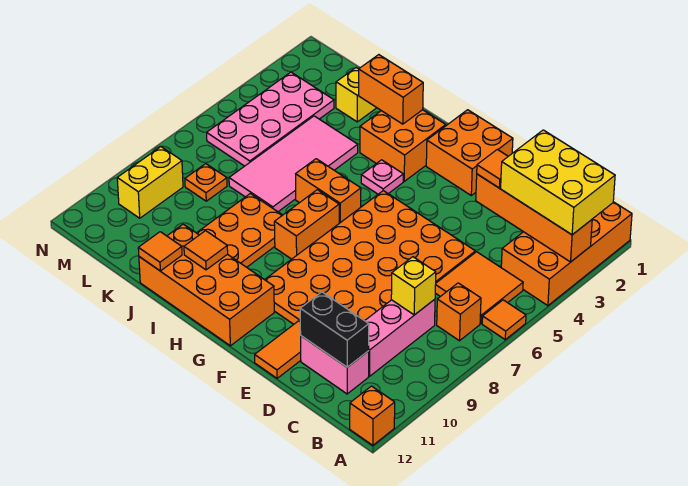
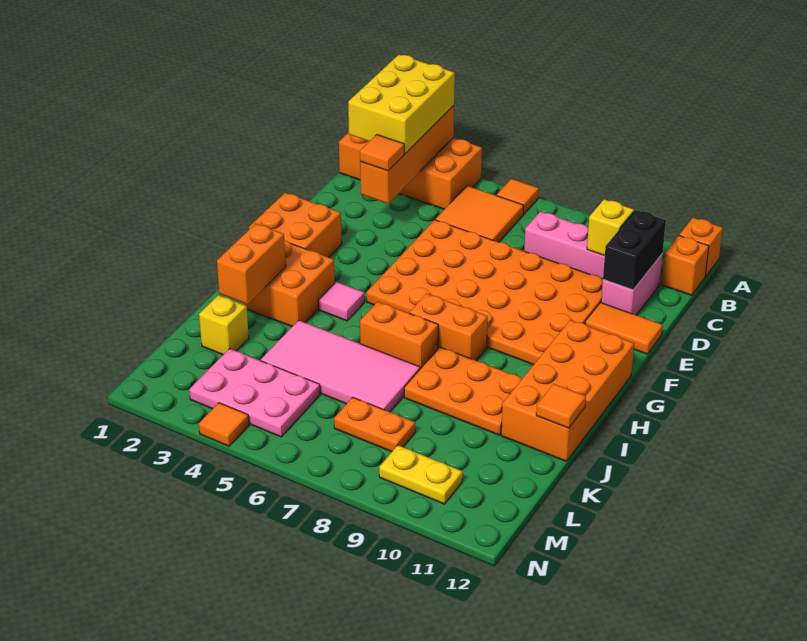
orange brick B7 level 1 -> orange brick B12 level 1
yellow brick C8 level 2 -> yellow brick C10 level 2
pink plate H4 level 1 -> pink tile H4 level 1
orange brick H6:I6 level 1 -> orange brick I6:I7 level 1
orange tile I11 level 2 -> orange tile N4 level 1
pink plate L3:M6 level 1 -> pink plate L3:M5 level 1
orange plate L8 level 1 -> orange plate L7:L8 level 1
yellow brick M9:M10 level 1 -> yellow plate M9:M10 level 1

